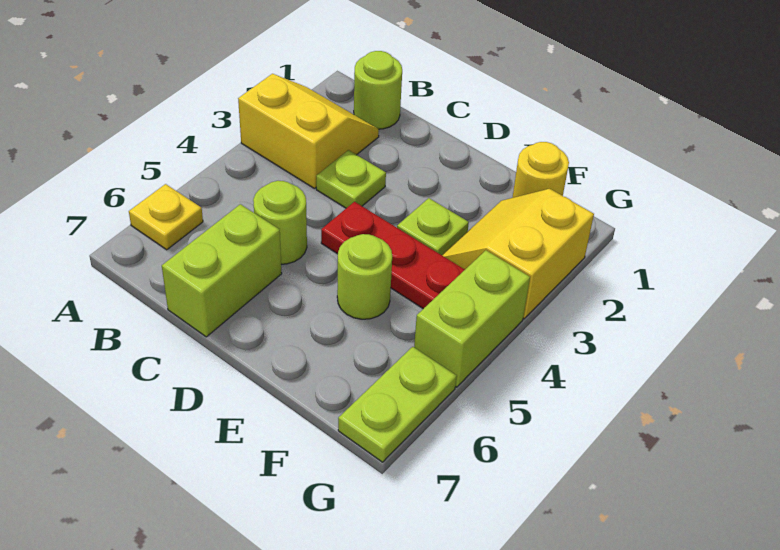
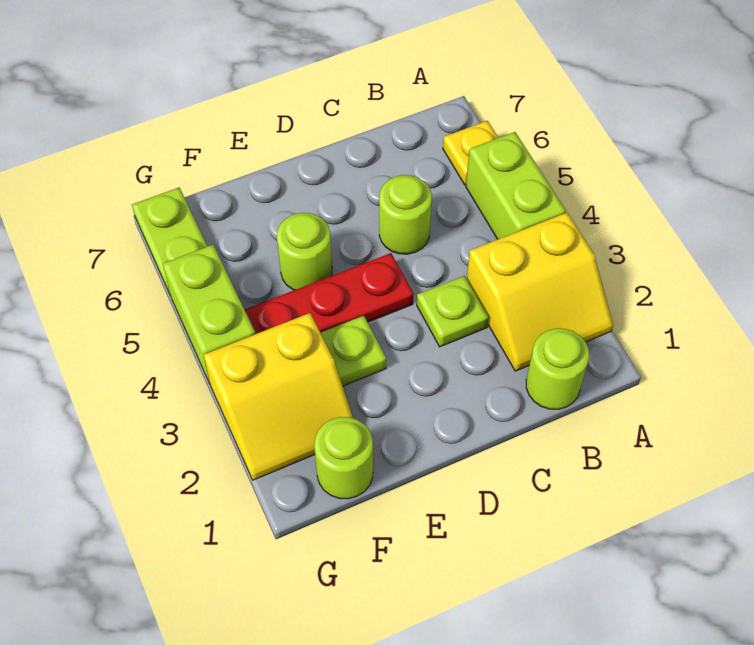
lime brick C6:C7 level 1 -> lime brick A4:A5 level 1
yellow round brick F1 level 1 -> lime round brick F1 level 1
yellow slope F2:G3 level 1 top G -> yellow slope F2:G3 level 1 top 3

